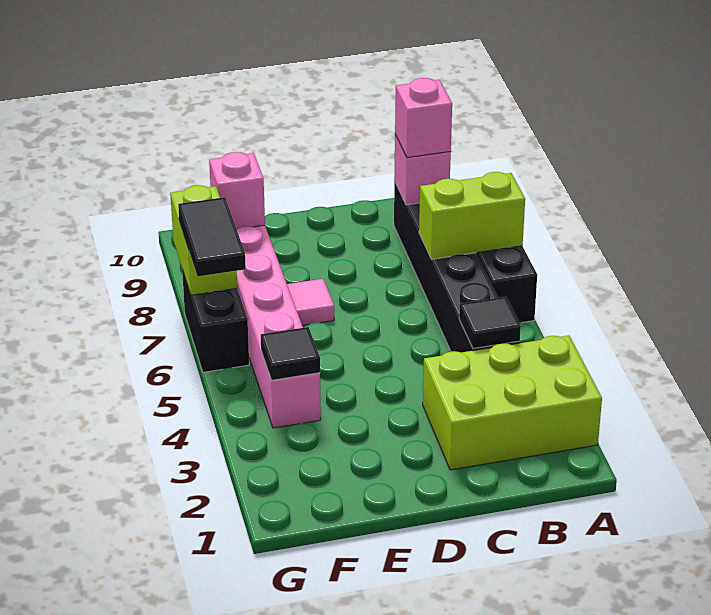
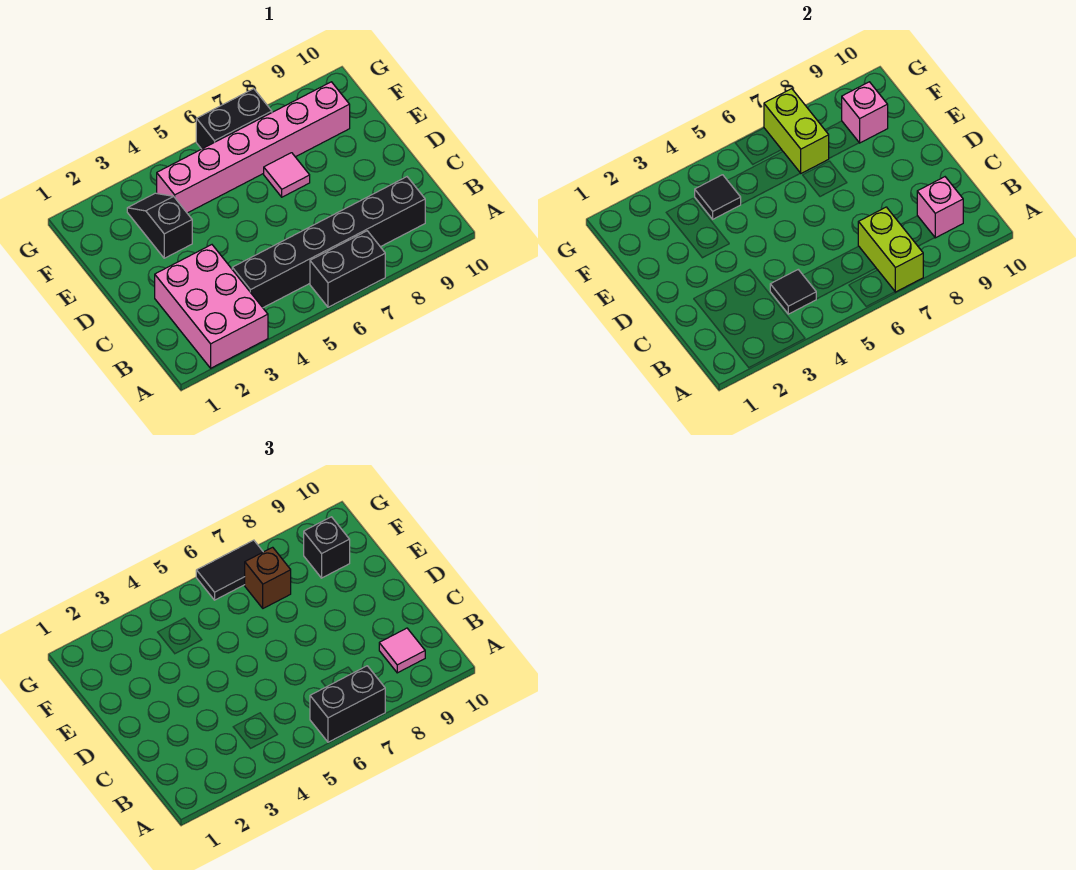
lime brick A2:C3 level 1 -> pink brick A2:C3 level 1
none -> black brick A6:A7 level 3
pink brick B9 level 3 -> pink tile B9 level 3
none -> black slope E3:F3 level 1 top E
none -> brown brick F7 level 3
none -> black brick F9 level 3
lime brick G7:G8 level 2 -> lime brick F7:G7 level 2

